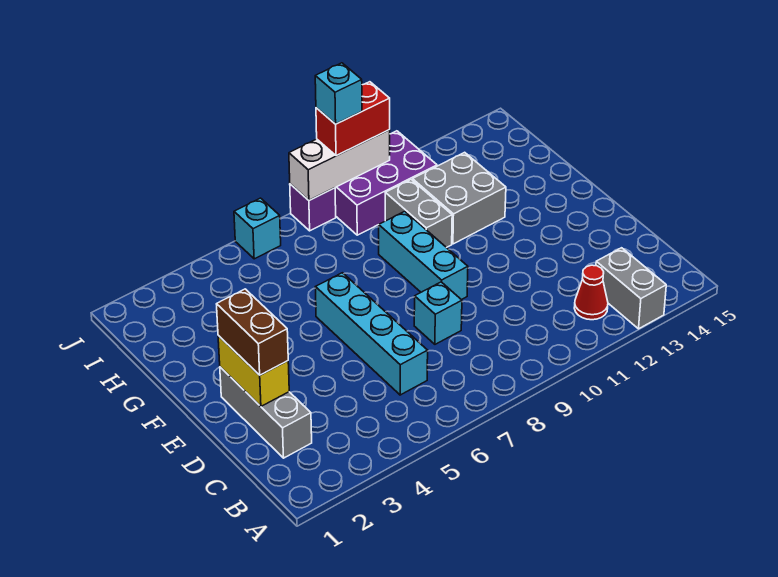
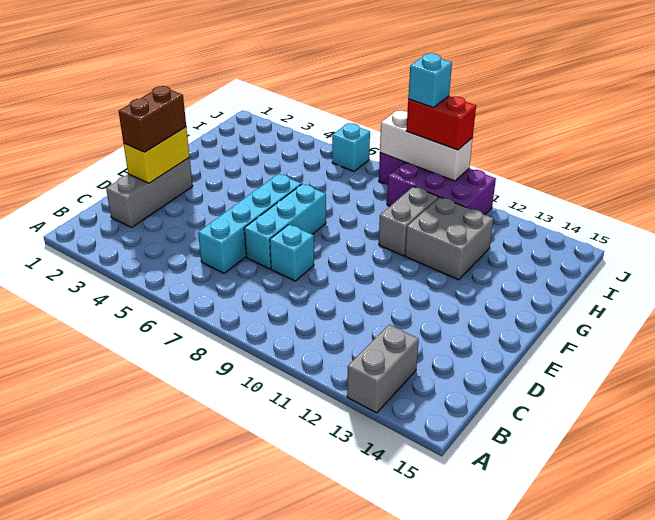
red cone B12 level 1 -> none
cyan brick E9:G9 level 1 -> cyan brick D7:F7 level 1

